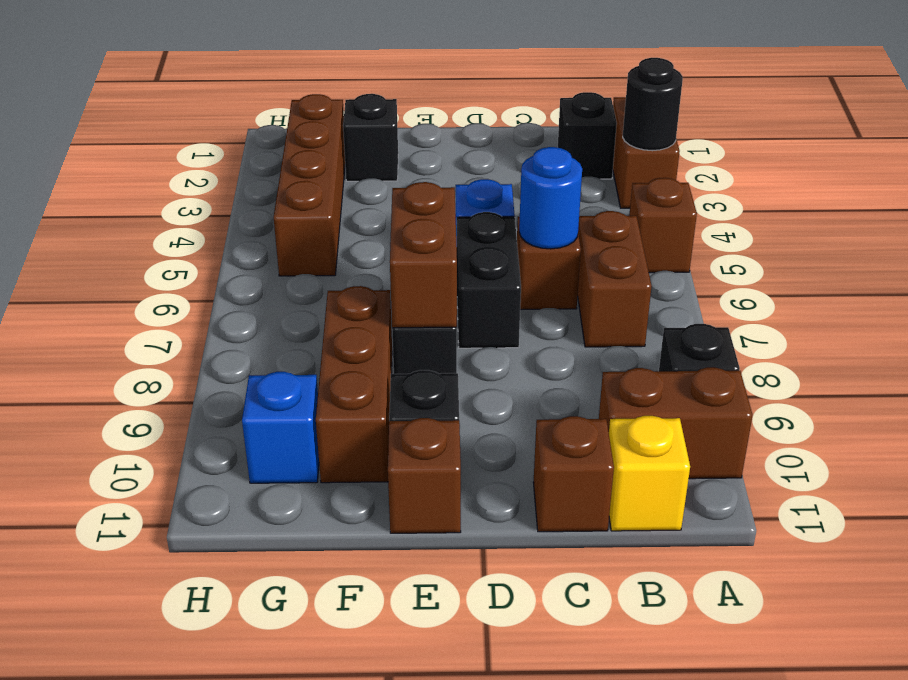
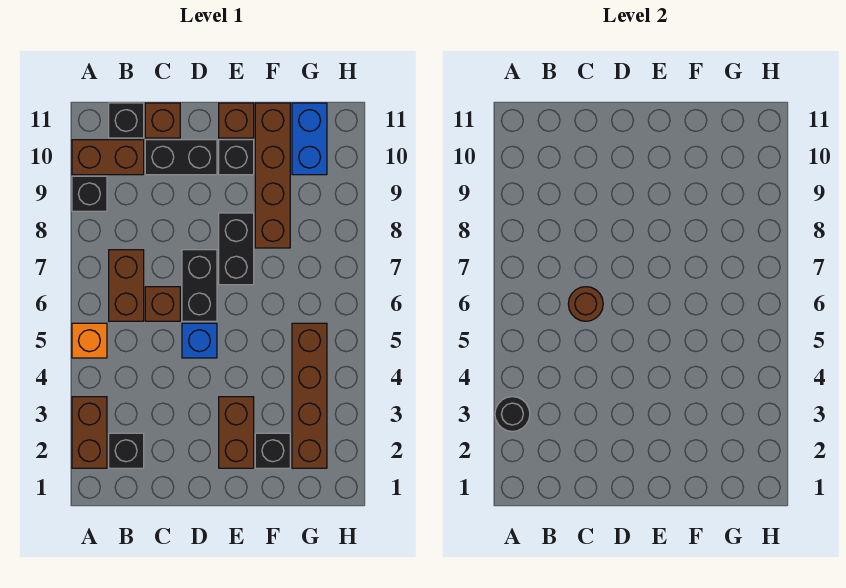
brown brick A5 level 1 -> orange brick A5 level 1
yellow brick B11 level 1 -> black brick B11 level 1
blue round brick C6 level 2 -> brown round brick C6 level 2
none -> black brick C10:D10 level 1
brown brick E7:E8 level 2 -> brown brick E2:E3 level 1
brown brick F8:F10 level 1 -> brown brick F8:F11 level 1
blue brick G10 level 1 -> blue brick G10:G11 level 1

